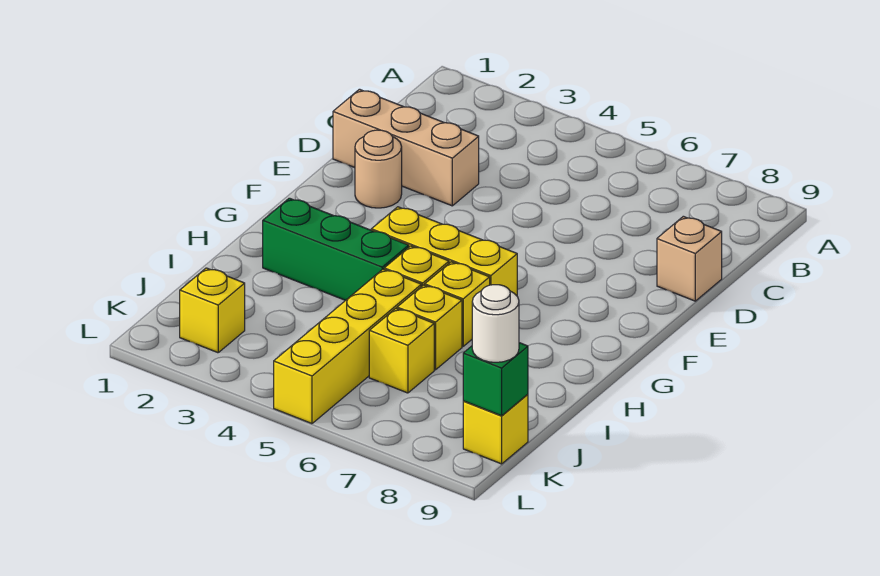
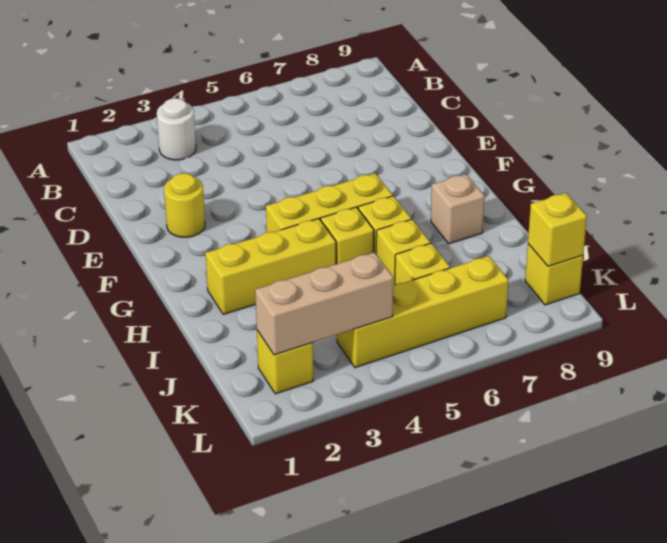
tan brick D1:D3 level 1 -> tan brick K2:K4 level 2
tan brick D9 level 1 -> tan brick H8 level 1
tan round brick E2 level 1 -> yellow round brick E2 level 1
green brick H2:H4 level 1 -> yellow brick H2:H4 level 1
yellow brick I5:L5 level 1 -> yellow brick K4:K7 level 1
green brick K9 level 2 -> yellow brick K9 level 2
white round brick K9 level 3 -> white round brick B3 level 1

